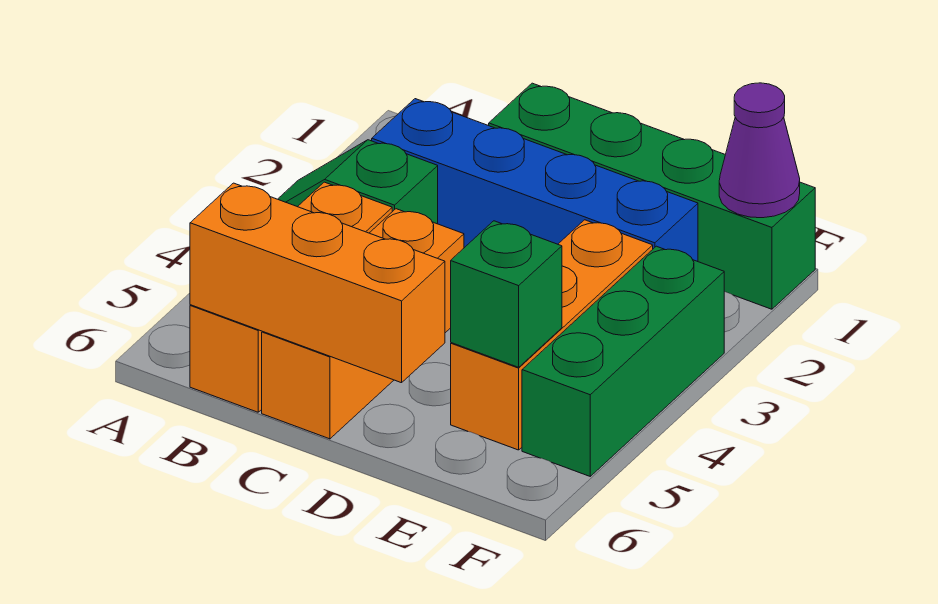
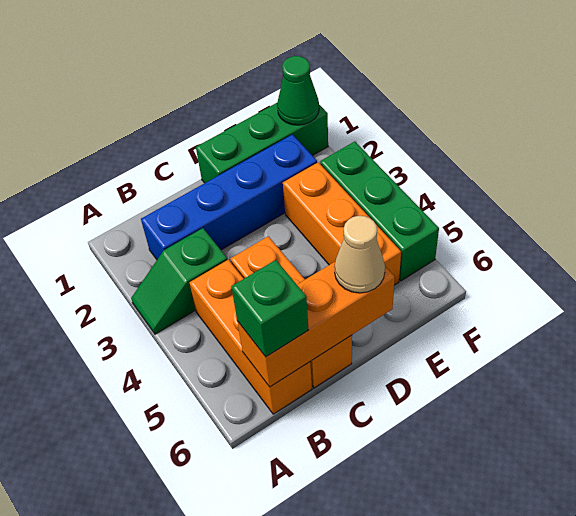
green brick C1:F1 level 1 -> green brick D1:F1 level 1
none -> tan cone D6 level 3
green brick E5 level 2 -> green brick B6 level 3
purple cone F1 level 2 -> green cone F1 level 2

